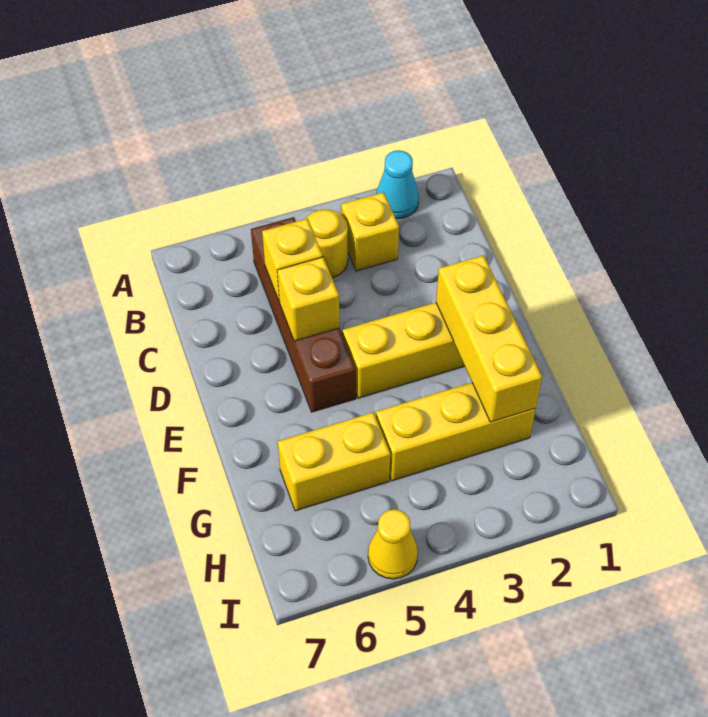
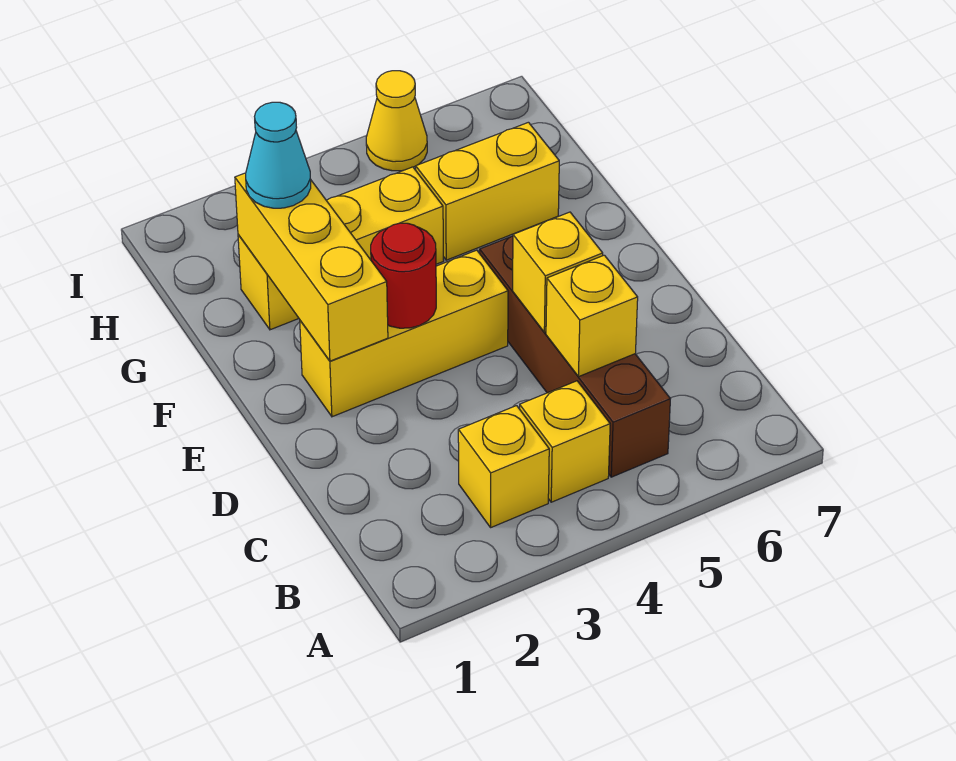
cyan cone A2 level 1 -> cyan cone G2 level 3
yellow round brick B4 level 1 -> yellow brick B4 level 1
none -> red round brick E3 level 2

